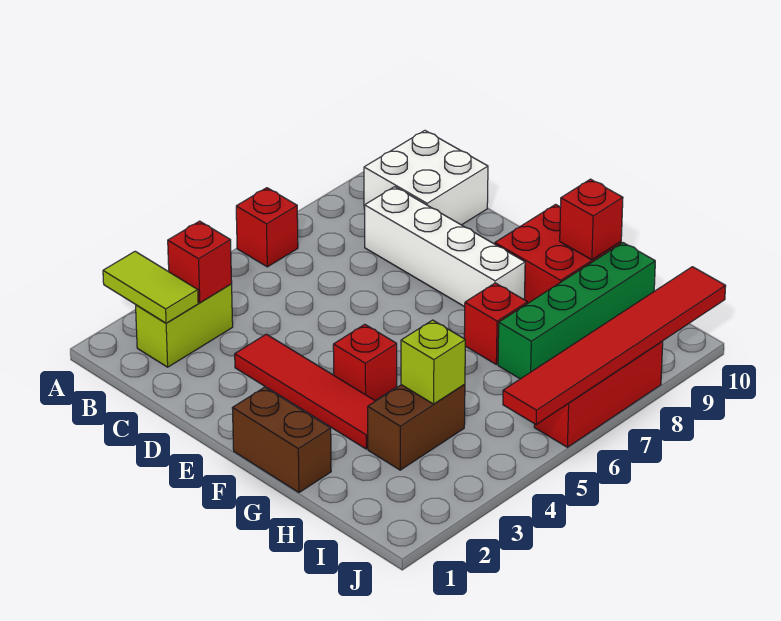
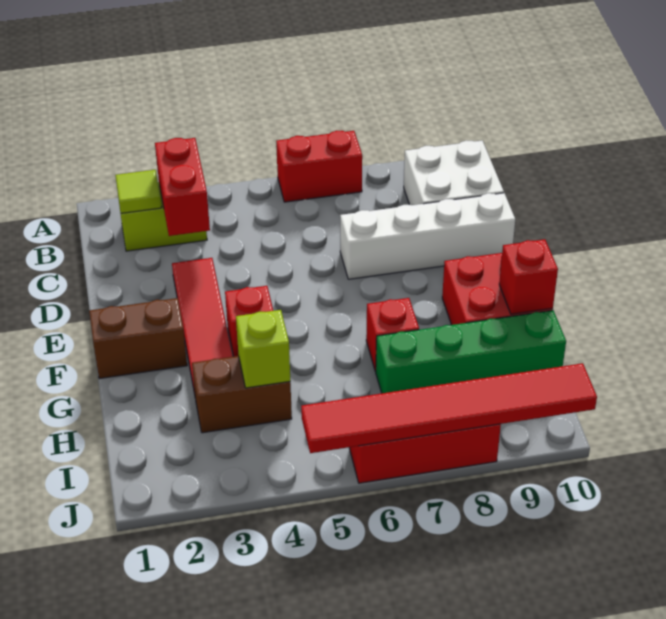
lime tile A2:B2 level 2 -> lime tile B2 level 2
red brick A6 level 1 -> red brick A6:A7 level 1
red brick B3 level 2 -> red brick B3:C3 level 2
white brick C8:F8 level 1 -> white brick D7:D10 level 1
brown brick F1:G1 level 1 -> brown brick F1:F2 level 1

